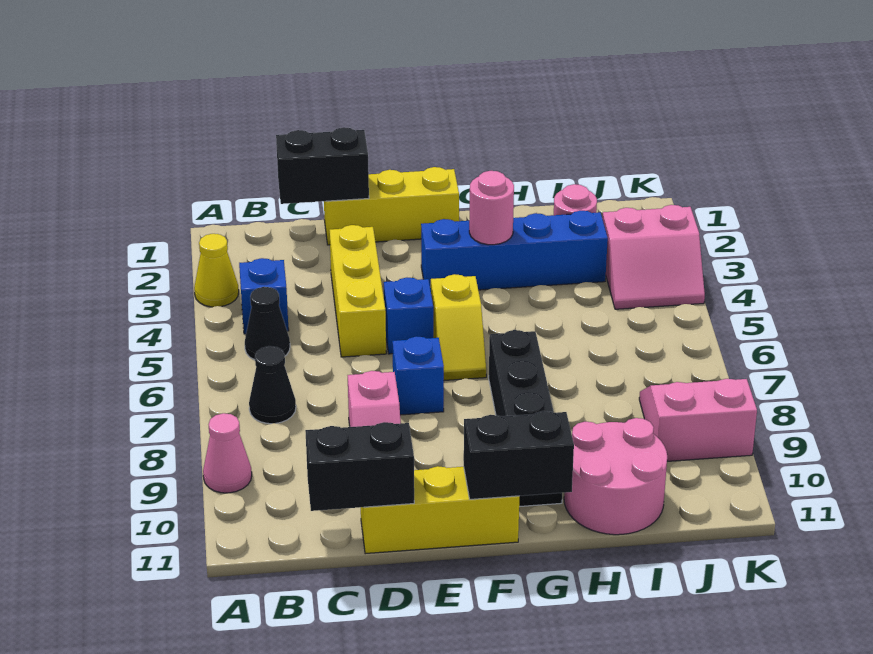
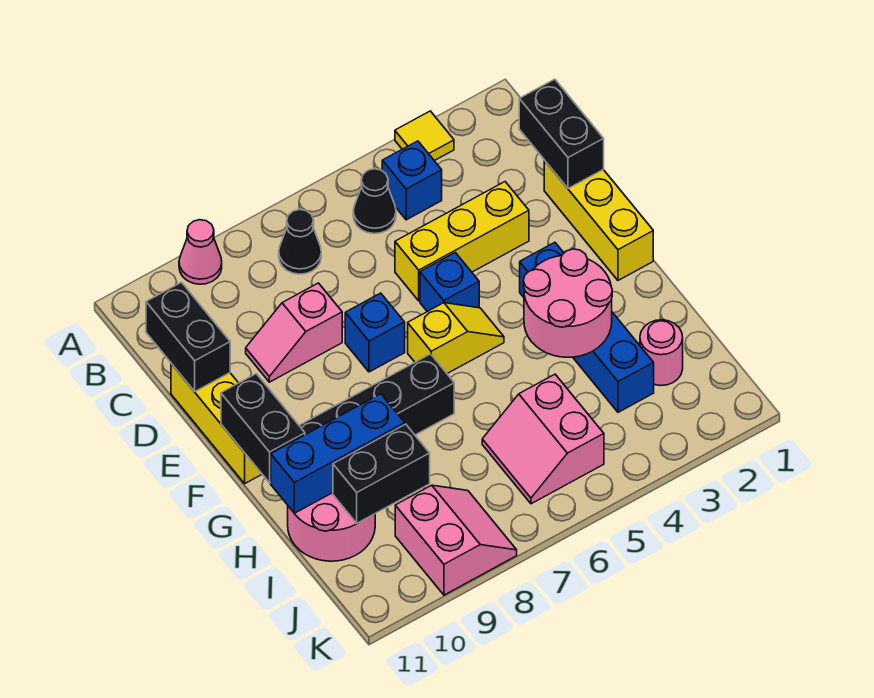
yellow cone A3 level 1 -> yellow tile A3 level 1
yellow slope F5:F6 level 1 top 5 -> yellow slope F5:F6 level 1 top 6
pink round brick G3 level 2 -> pink round brick G3:H4 level 2
none -> blue brick H9:H11 level 2
none -> black brick I9:I10 level 2
pink slope J3:K4 level 1 top 3 -> pink slope I5:J6 level 1 top 5

